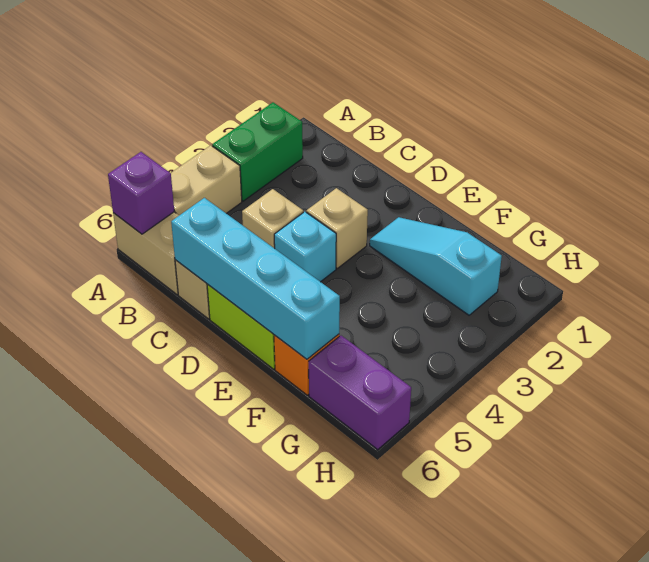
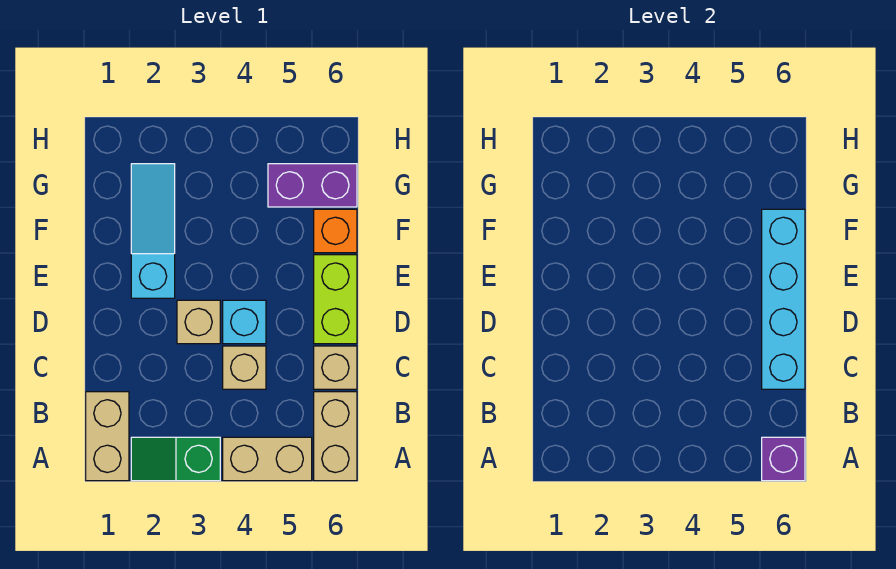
none -> tan brick A1:B1 level 1
green brick A2:A3 level 1 -> green slope A2:A3 level 1 top 3
cyan slope E2:G2 level 1 top G -> cyan slope E2:G2 level 1 top E
purple brick G6:H6 level 1 -> purple brick G5:G6 level 1

